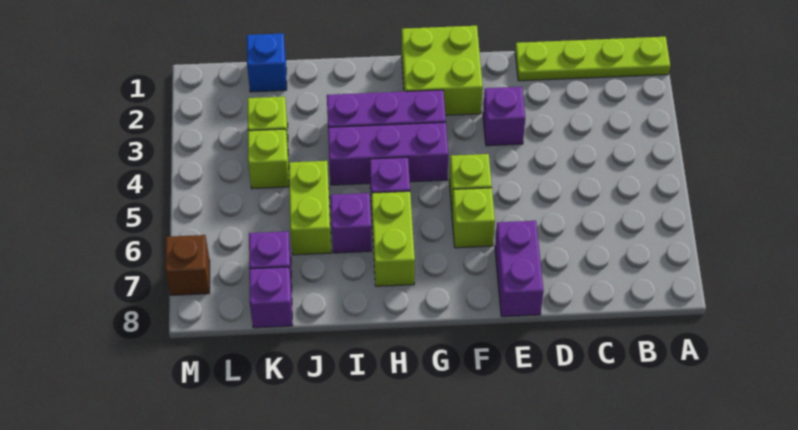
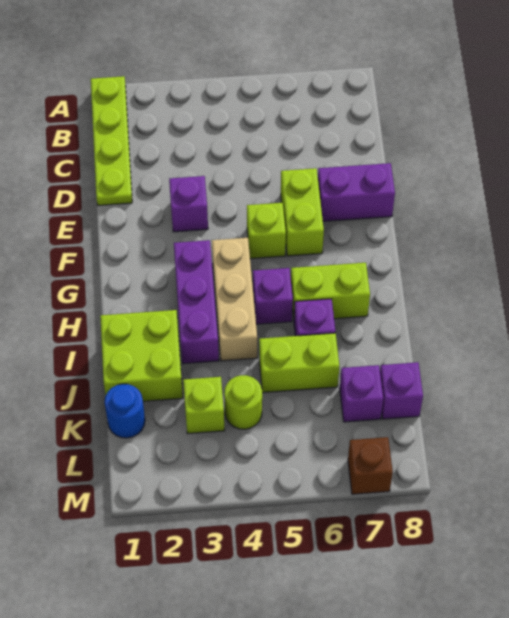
lime brick F1:G2 level 1 -> lime brick I1:J2 level 1
lime brick F6 level 1 -> lime brick E6:F6 level 1
purple brick G4:I4 level 1 -> tan brick G4:I4 level 1
blue brick K1 level 1 -> blue round brick K1 level 1
lime brick K4 level 1 -> lime round brick K4 level 1

